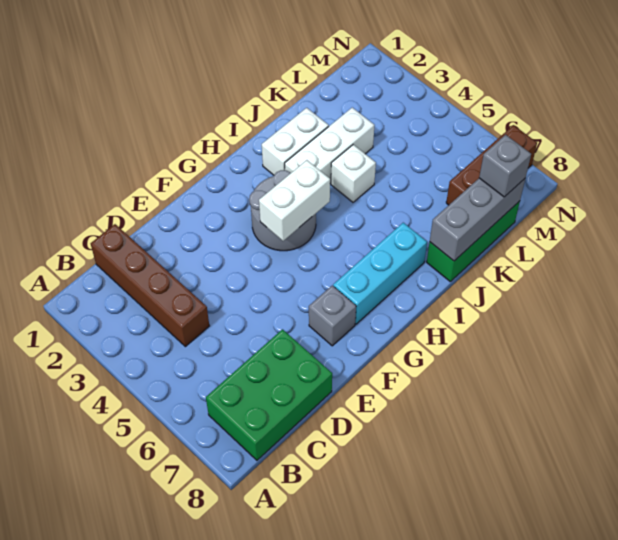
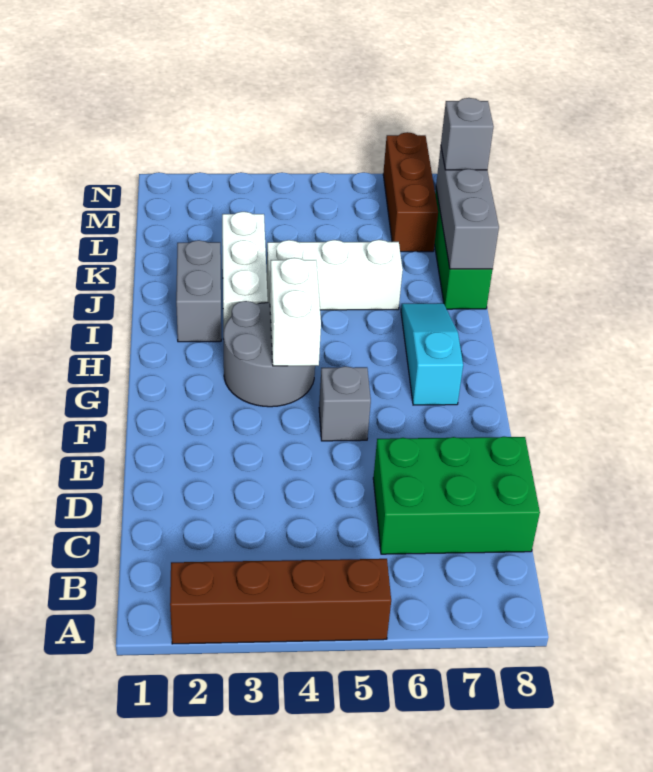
green brick B7:D8 level 1 -> green brick C6:D8 level 1
brown brick C1:C4 level 1 -> brown brick A2:A5 level 1
grey brick F7 level 1 -> grey brick F5 level 1
cyan brick G7:I7 level 1 -> cyan slope G7:I7 level 1 top G
white brick I2:J2 level 1 -> grey brick I2:J2 level 1
white brick J4 level 1 -> white brick J4:J6 level 1

